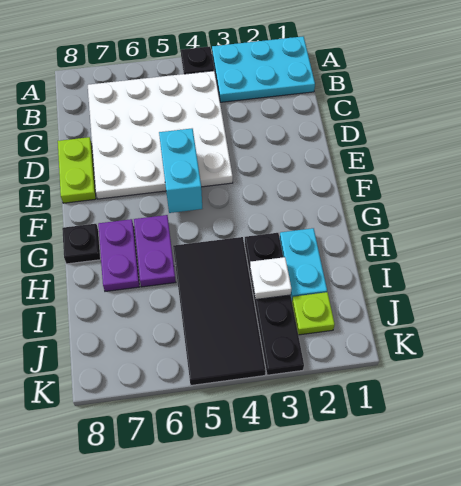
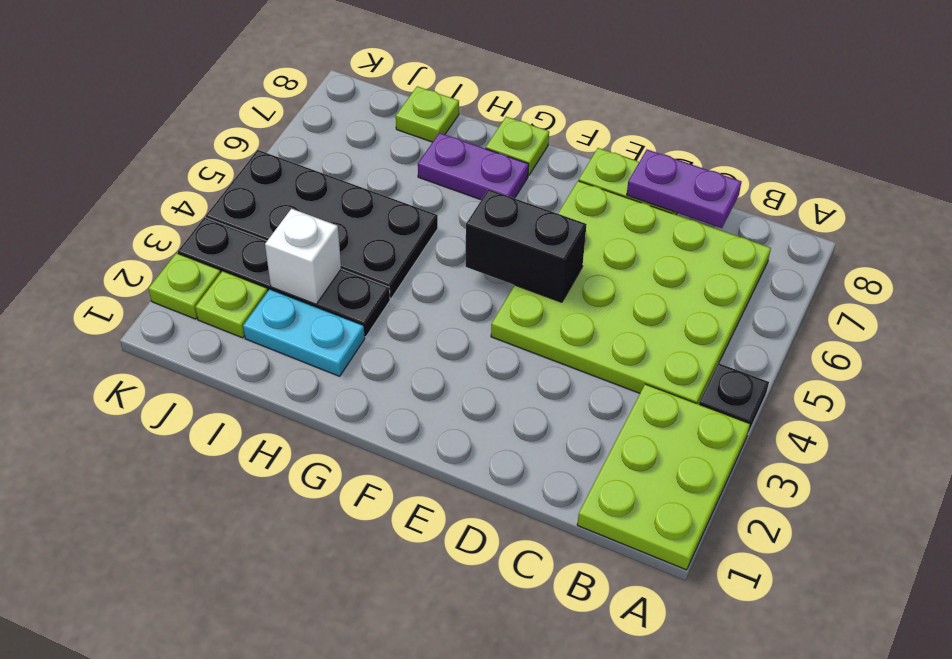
cyan plate A1:B3 level 1 -> lime plate A1:B3 level 1
white plate B4:E7 level 1 -> lime plate B4:E7 level 1
cyan brick E5:F5 level 2 -> black brick E5:F5 level 2
purple plate G6:H6 level 1 -> purple plate C8:D8 level 2
black plate G8 level 1 -> lime plate G8 level 1
black tile H4:K5 level 1 -> black plate H4:K5 level 1
white plate I3 level 2 -> white brick I3 level 2
none -> lime plate I8 level 1
none -> lime plate K2 level 1

